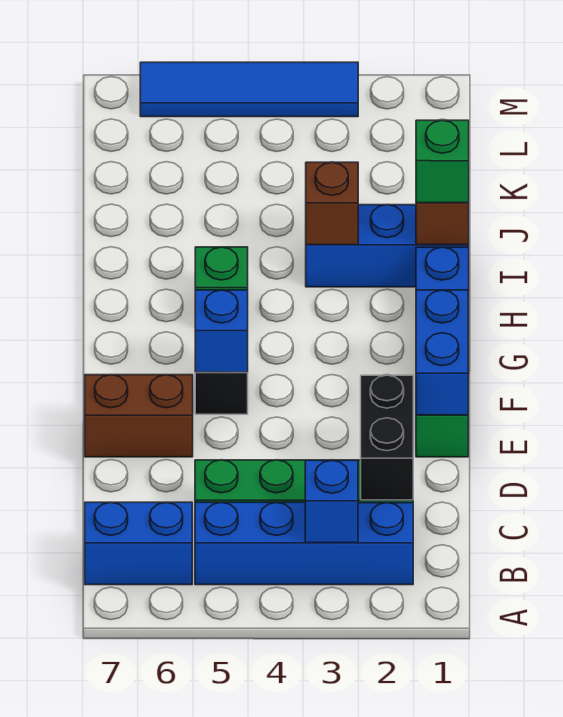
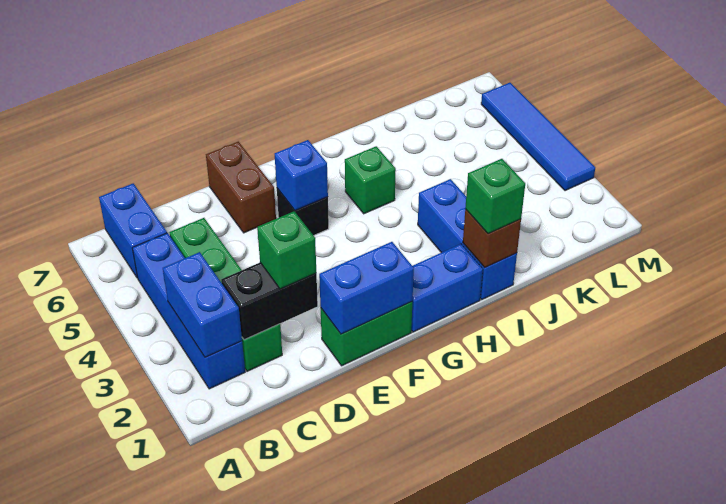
blue brick B3 level 2 -> blue brick B2:B3 level 2
none -> green brick D2 level 3
brown brick I3 level 2 -> none

